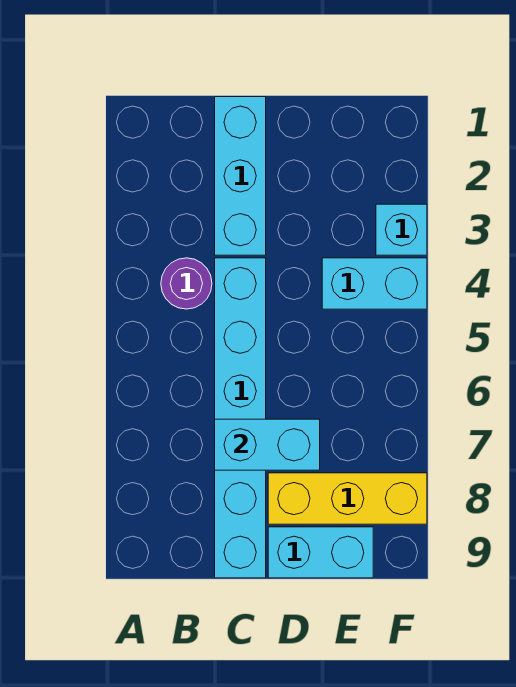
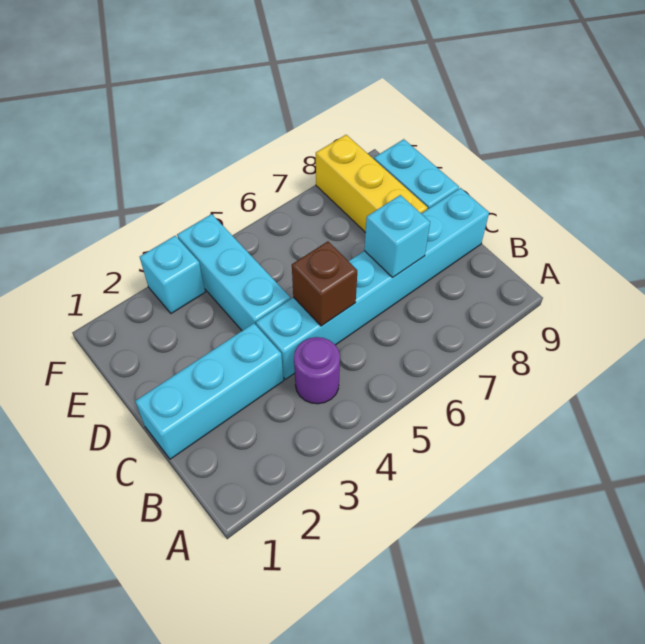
none -> brown brick C5 level 2
cyan brick C7:D7 level 2 -> cyan brick C7 level 2
cyan brick E4:F4 level 1 -> cyan brick D4:F4 level 1

